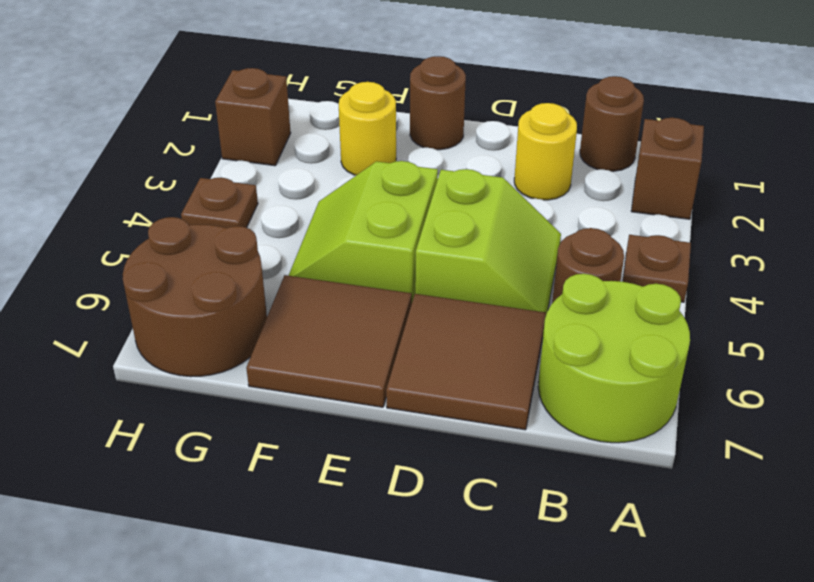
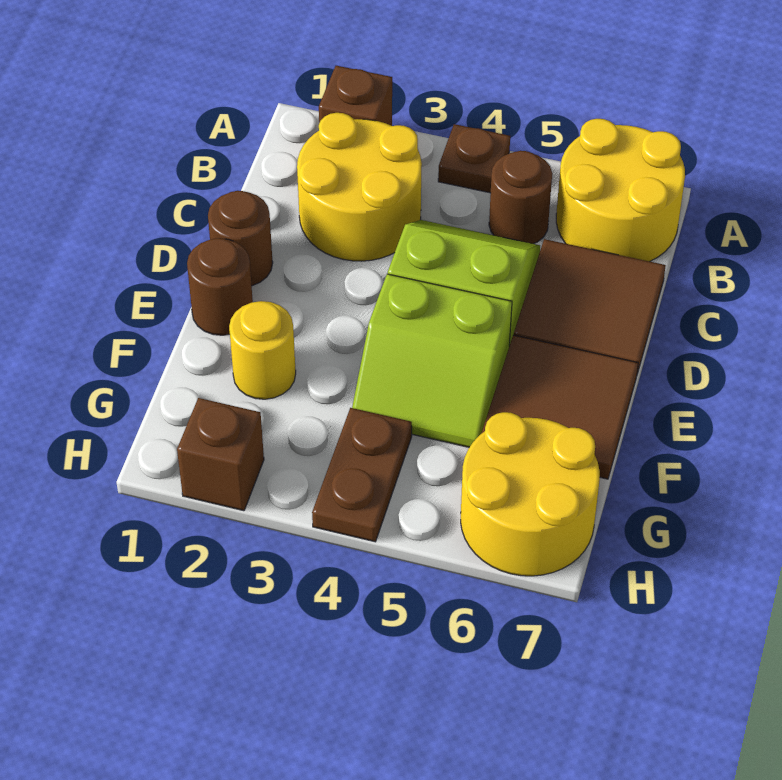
lime round brick A6:B7 level 1 -> yellow round brick A6:B7 level 1
brown round brick B1 level 1 -> brown round brick D1 level 1
yellow round brick C2 level 1 -> yellow round brick B2:C3 level 1
brown round brick G6:H7 level 1 -> yellow round brick G6:H7 level 1
brown plate H4 level 1 -> brown plate G4:H4 level 1

